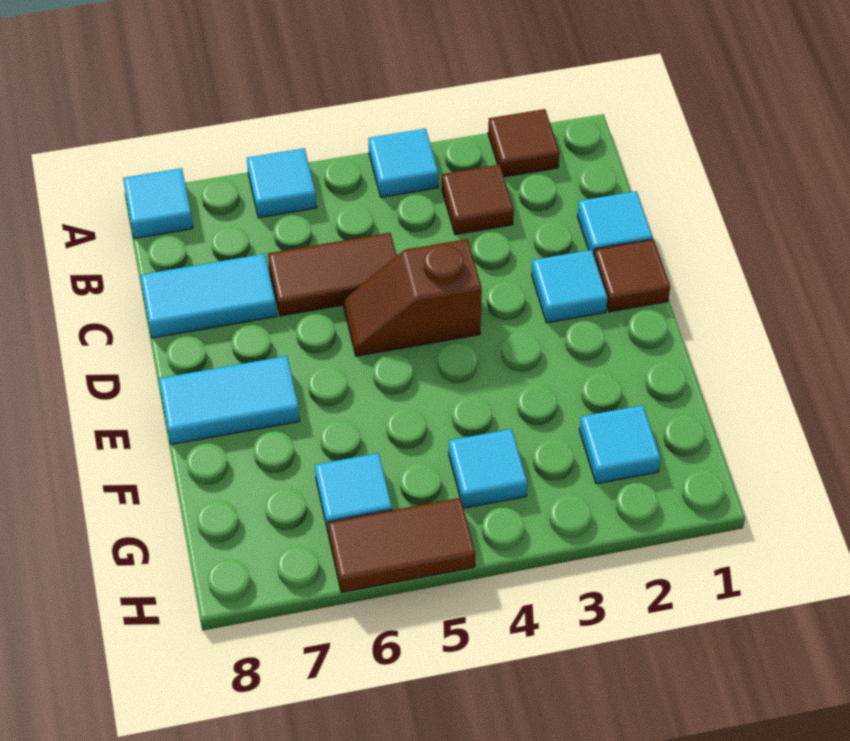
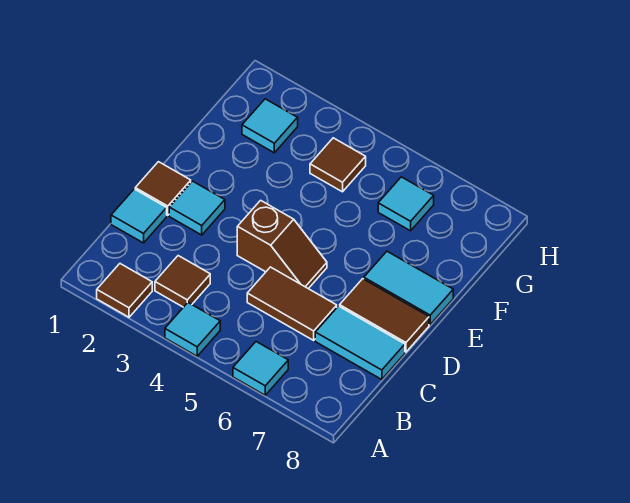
cyan tile A8 level 1 -> none
cyan tile G4 level 1 -> brown tile G4 level 1
brown tile H5:H6 level 1 -> brown tile D7:D8 level 1

